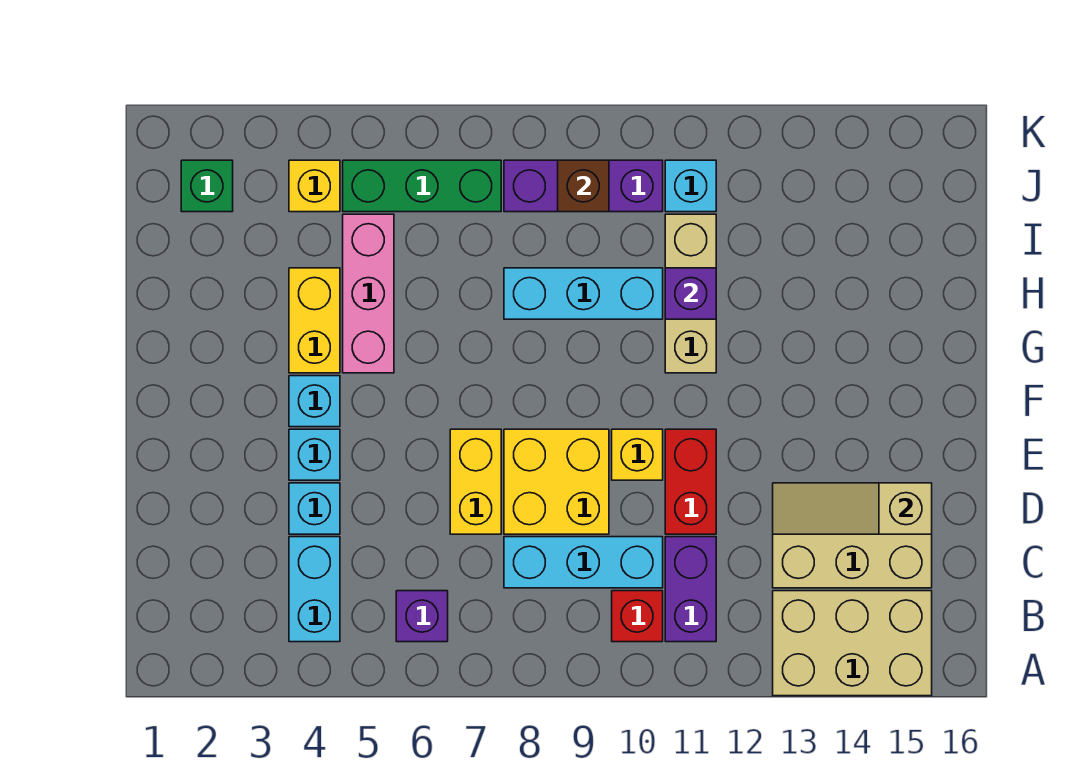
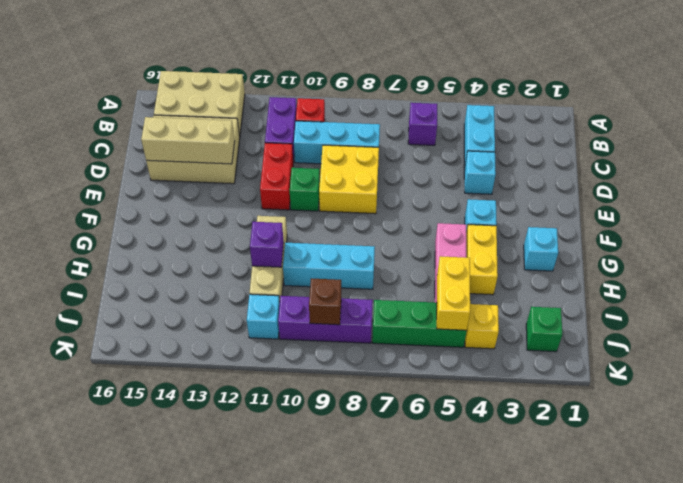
yellow brick D7:E7 level 1 -> yellow brick I5:J5 level 2
tan slope D13:D15 level 2 top 15 -> tan brick D13:D15 level 2
cyan brick E4 level 1 -> cyan brick G2 level 1
yellow brick E10 level 1 -> green brick E10 level 1

